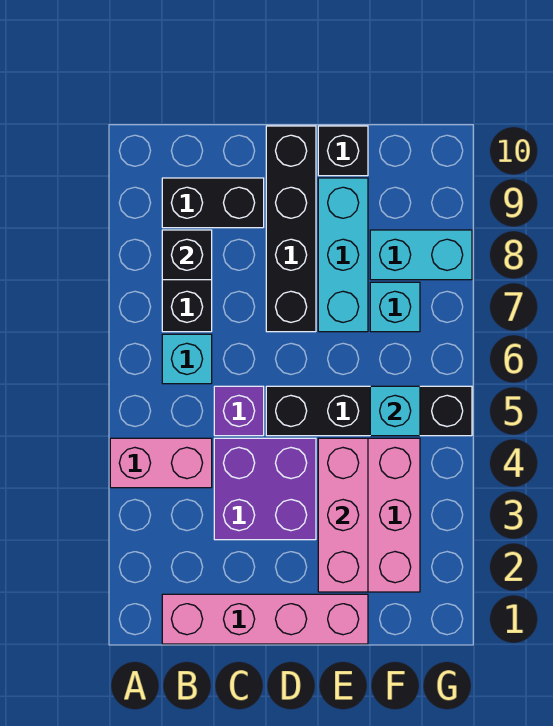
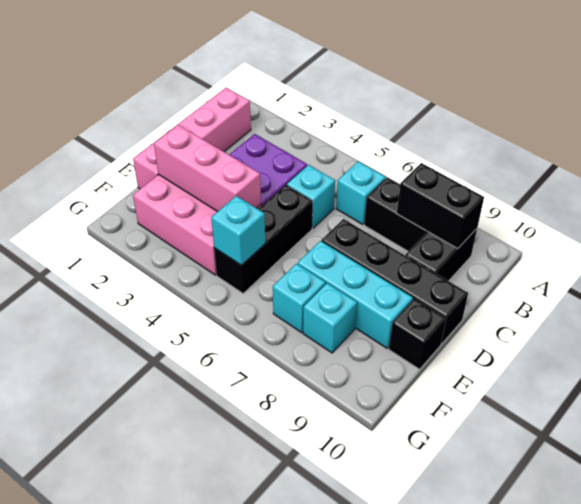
pink brick A4:B4 level 1 -> none
black brick B8 level 2 -> black brick B8:B9 level 2
purple brick C5 level 1 -> cyan brick C5 level 1
black brick D5:G5 level 1 -> black brick D5:F5 level 1
cyan brick F8:G8 level 1 -> cyan brick F8 level 1

